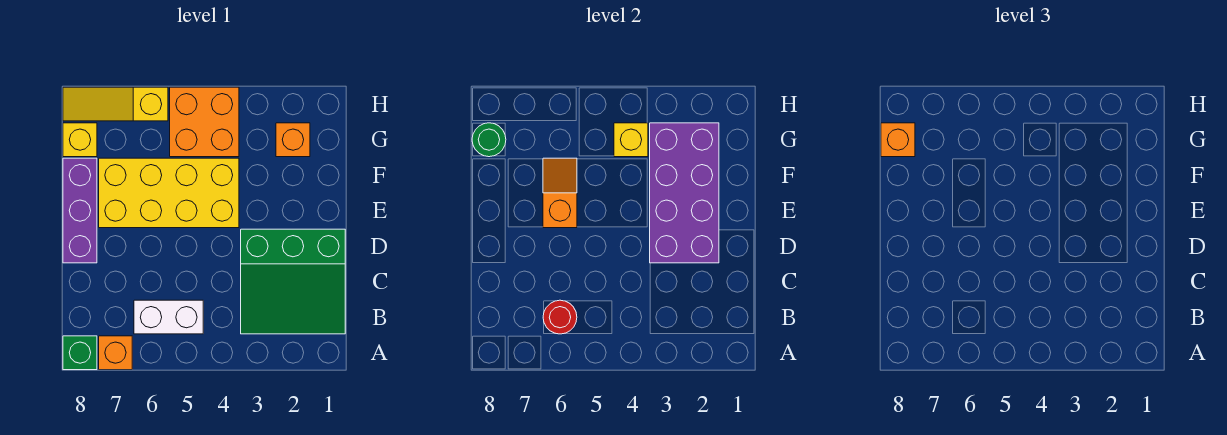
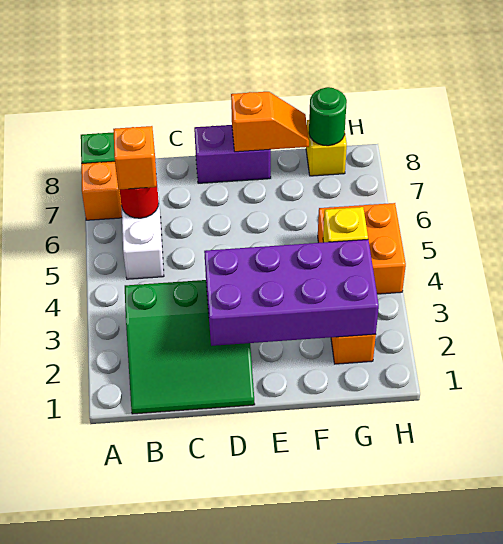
green slope B1:D3 level 1 top D -> green slope B1:D3 level 1 top 3
purple brick D8:F8 level 1 -> purple brick D8:E8 level 1
yellow brick E4:F7 level 1 -> none
orange slope E6:F6 level 2 top E -> orange slope E8:F8 level 2 top E
orange brick G8 level 3 -> orange brick B6 level 3
yellow slope H6:H8 level 1 top 6 -> none

